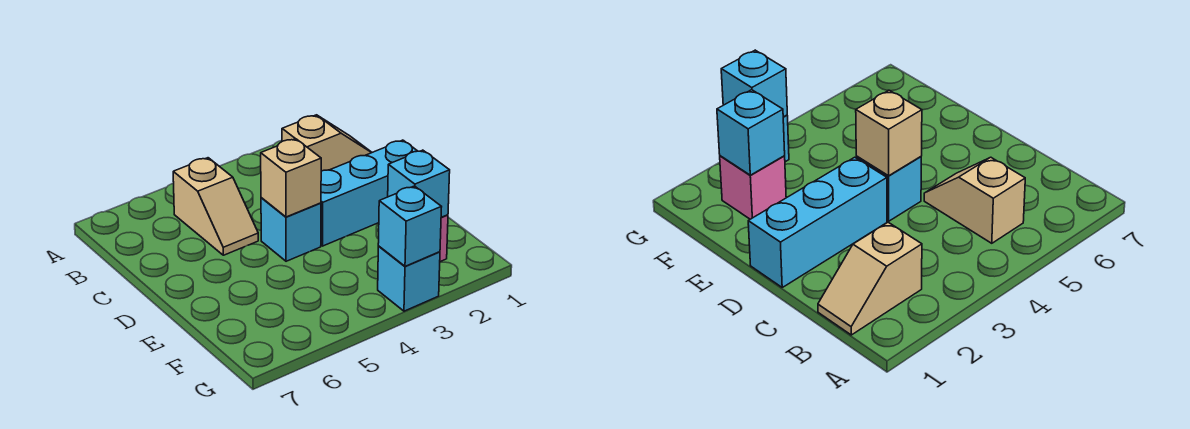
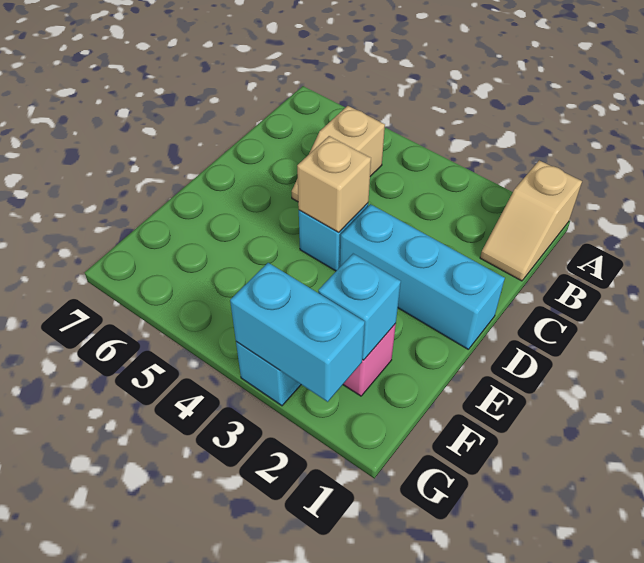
tan slope B1:B2 level 1 top 2 -> tan slope A1:B1 level 1 top A
cyan brick G3 level 2 -> cyan brick G2:G3 level 2

